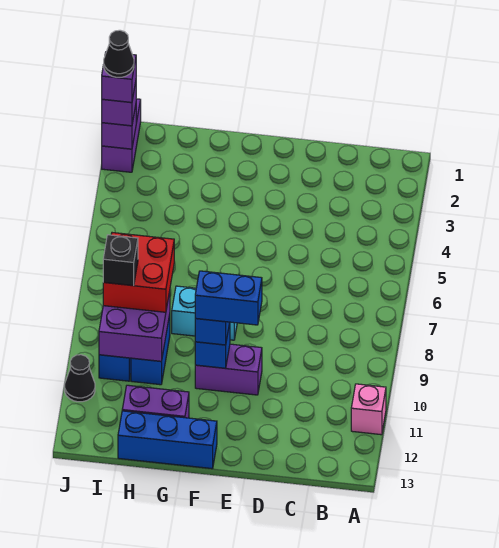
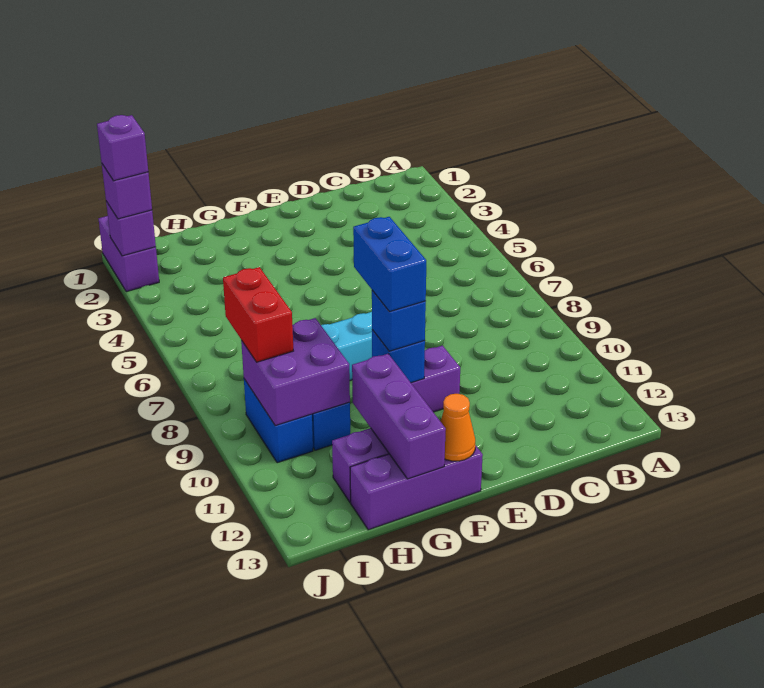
pink brick A11 level 1 -> none
blue brick E10:F10 level 4 -> blue brick F9:F10 level 4
blue brick F13:H13 level 1 -> purple brick F13:H13 level 1
none -> orange cone F13 level 2
none -> purple brick G11:G13 level 2
red brick H8:I9 level 3 -> red brick I8:I9 level 3
black brick I9 level 4 -> none
black cone J2 level 5 -> none
black cone J11 level 1 -> none

